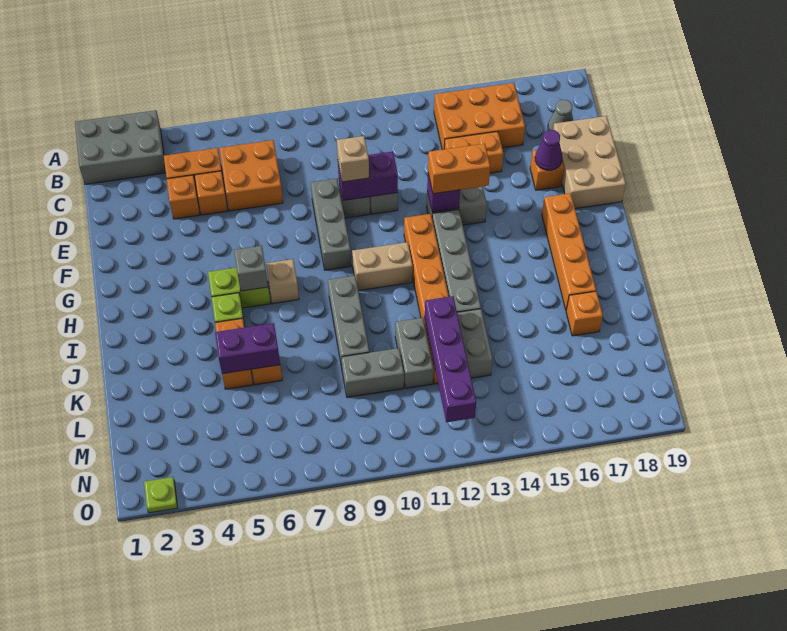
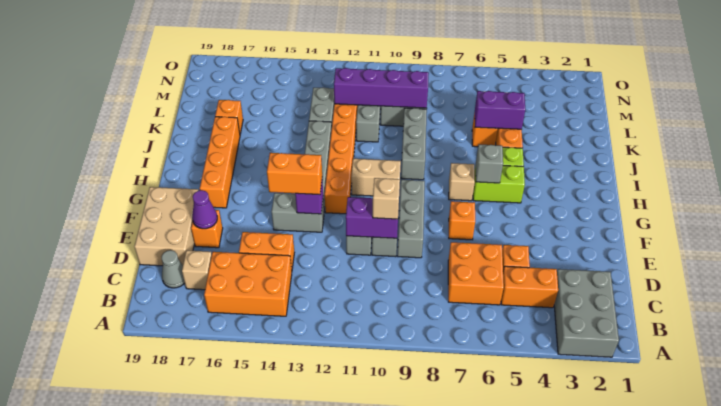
grey brick A1:B3 level 1 -> grey brick A2:C3 level 1
none -> tan brick C17 level 1
orange brick D4 level 1 -> orange brick F7 level 1
purple brick K12:N12 level 2 -> purple brick L9:L12 level 2
lime plate O2 level 1 -> none

